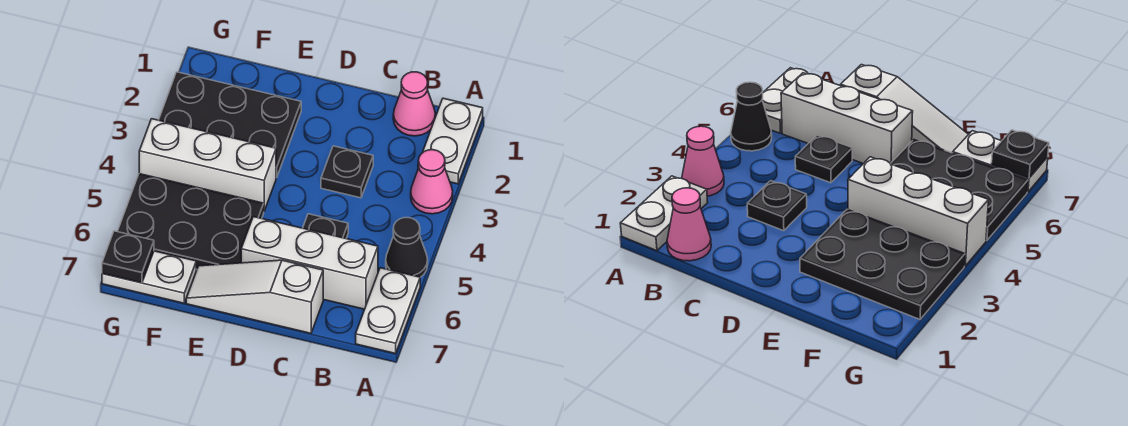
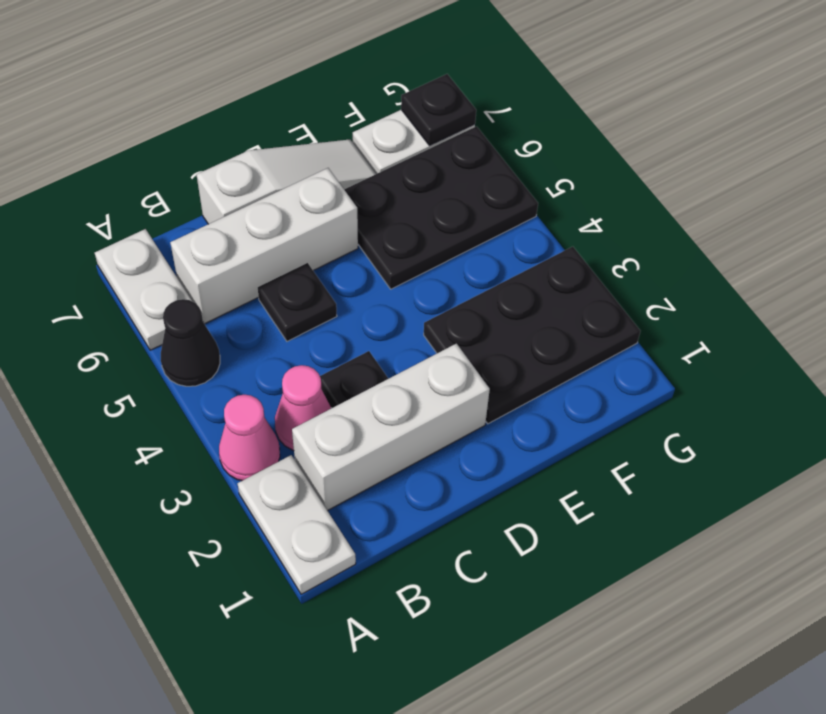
pink cone B1 level 1 -> pink cone B3 level 1
white brick E4:G4 level 1 -> white brick B2:D2 level 1

